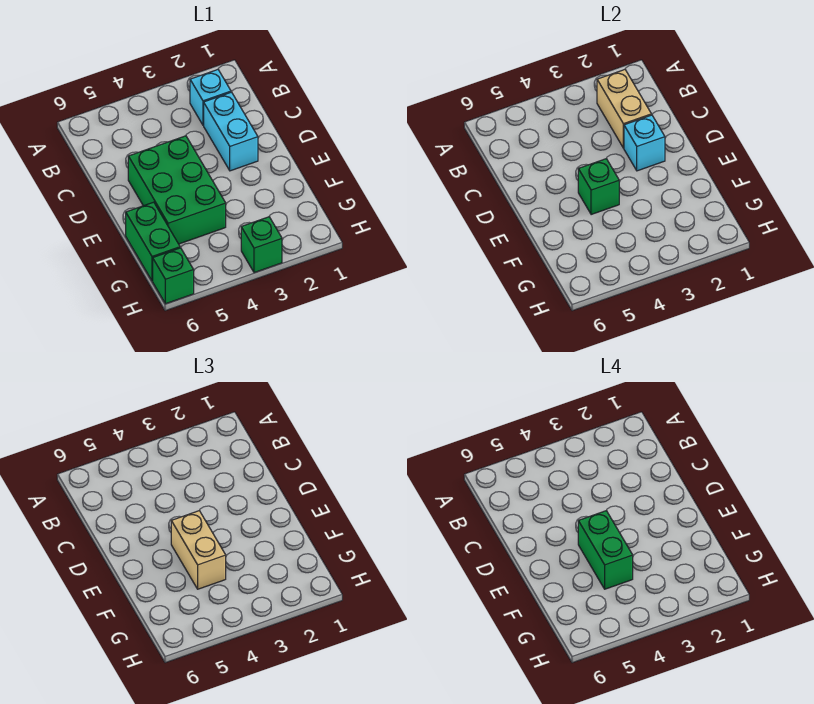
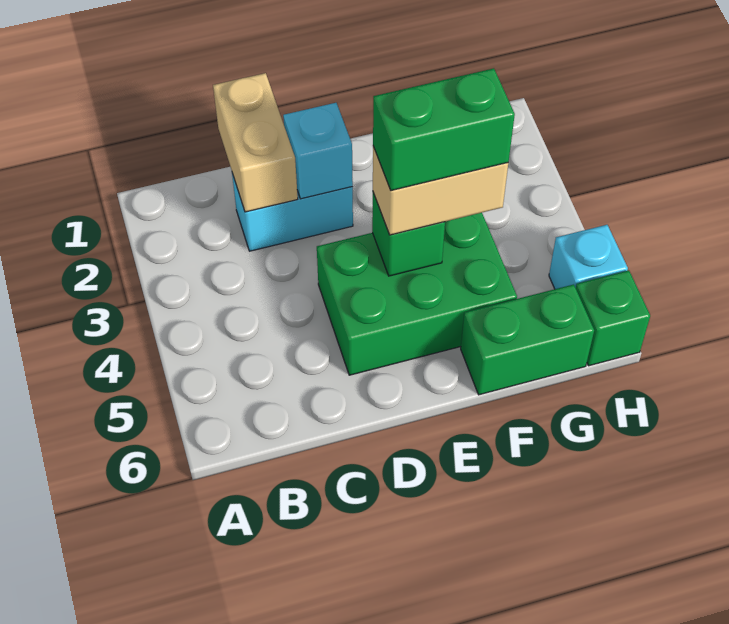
cyan brick B2 level 1 -> cyan brick H5 level 1
tan brick B2:C2 level 2 -> tan brick C1:C2 level 2
green brick H3 level 1 -> none

